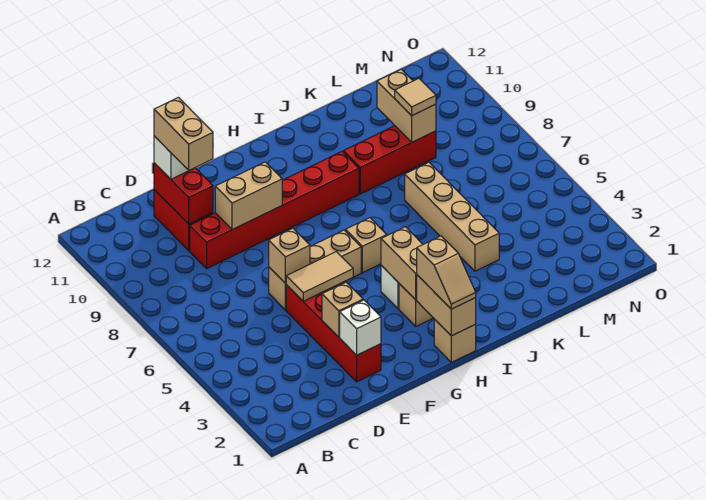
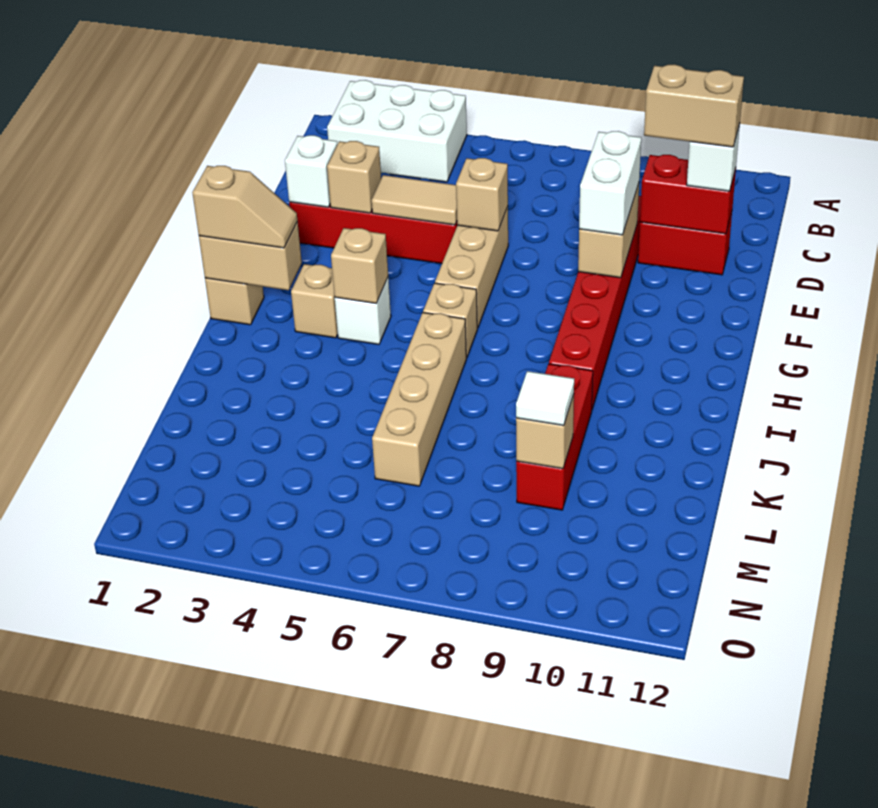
none -> white brick A2:B4 level 1
tan tile E5:F5 level 2 -> tan tile E4:E5 level 2
none -> white brick E9:F9 level 3
tan slope H1:H2 level 3 top 2 -> tan slope H1:H2 level 3 top 1
tan brick H3:H4 level 2 -> tan brick H4 level 2
tan brick K4:K7 level 1 -> tan brick I6:L6 level 1
tan brick L9:L10 level 2 -> tan brick L9 level 2
tan tile L9 level 3 -> white tile L9 level 3

